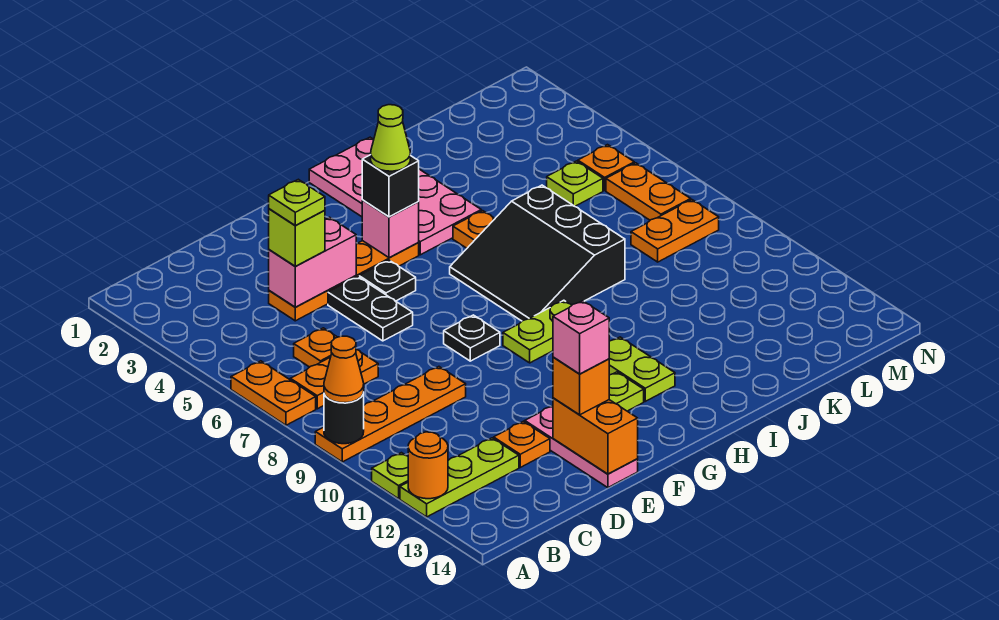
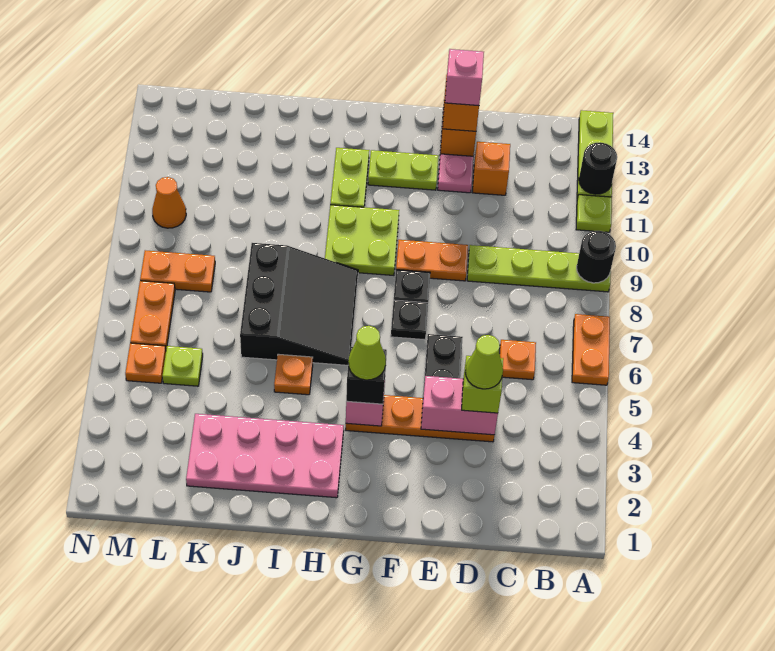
orange plate A9:D9 level 1 -> lime plate A9:D9 level 1
orange cone A9 level 3 -> orange cone M10 level 1
lime plate A12:C12 level 1 -> lime plate A12:A14 level 1
orange round brick A12 level 2 -> black round brick A12 level 2
orange plate B7:C7 level 1 -> orange plate E9:F9 level 1
lime plate D4 level 4 -> lime cone D4 level 4
orange plate D12 level 1 -> orange brick D12 level 1
black plate F5 level 1 -> black plate F7 level 1
lime plate G9:H9 level 1 -> lime plate G9:H10 level 1
pink plate H1:I4 level 1 -> pink plate H2:K3 level 1

